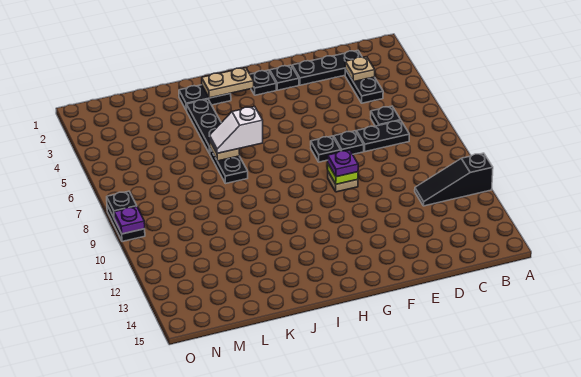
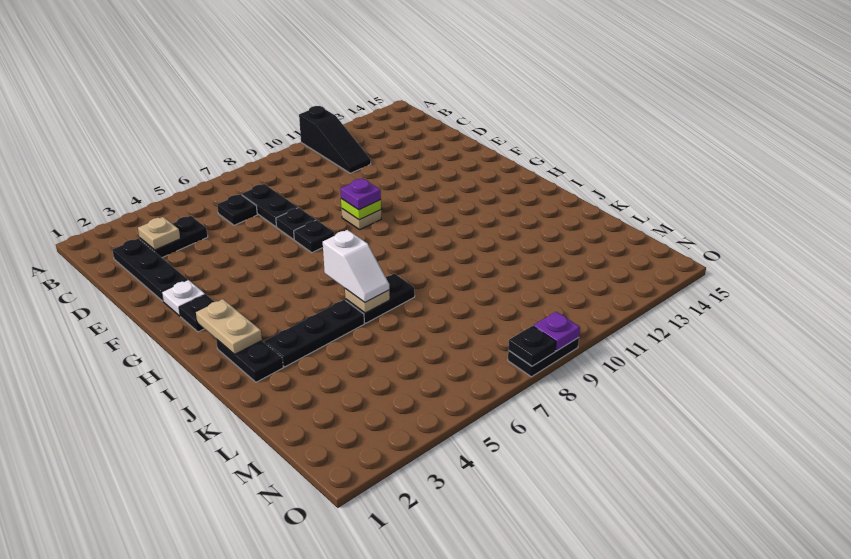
black plate F2 level 1 -> white plate F2 level 1

